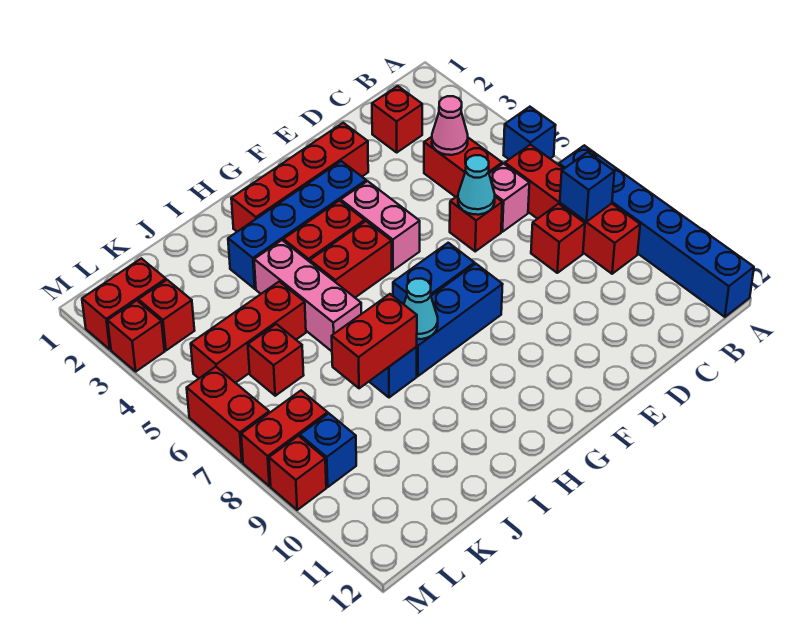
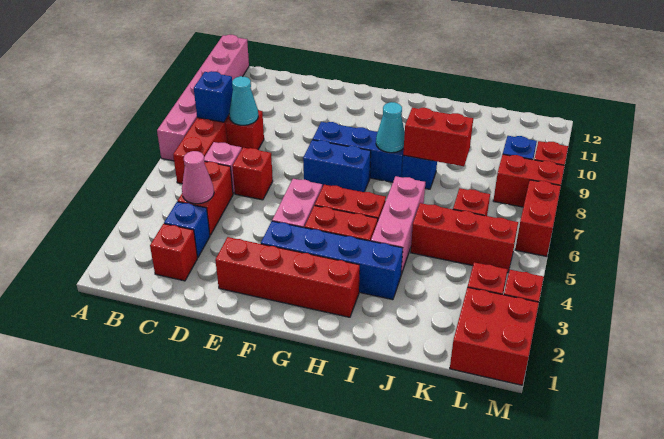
blue brick A5 level 1 -> blue brick C3 level 1
blue brick A7:A12 level 1 -> pink brick A7:A12 level 1
cyan cone D6 level 2 -> cyan cone C8 level 2
red brick L2:M2 level 1 -> red brick L1:M2 level 1

